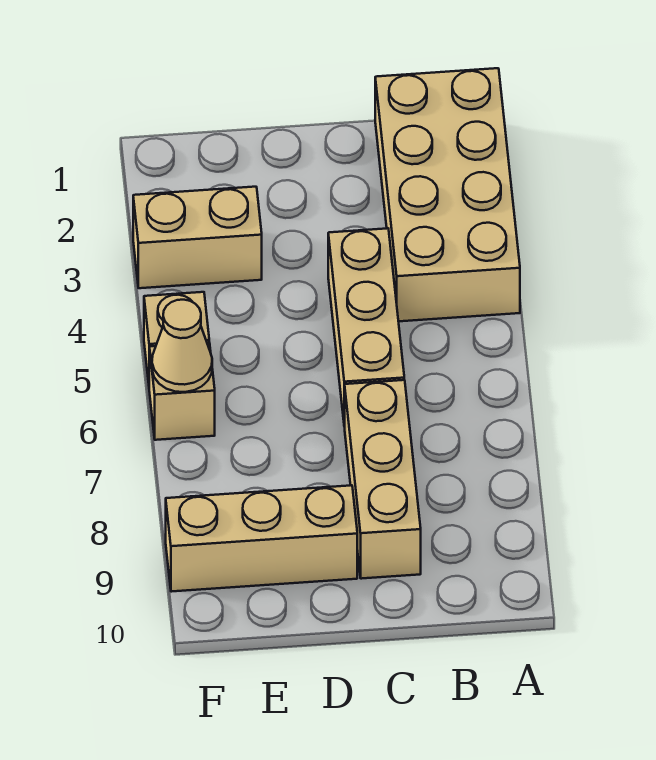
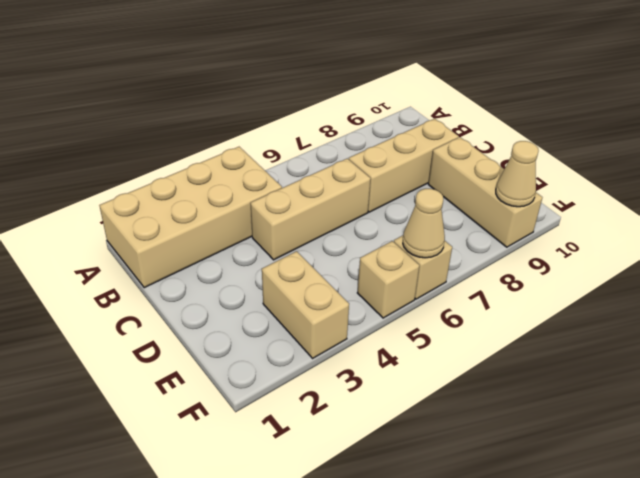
none -> tan cone F9 level 2

